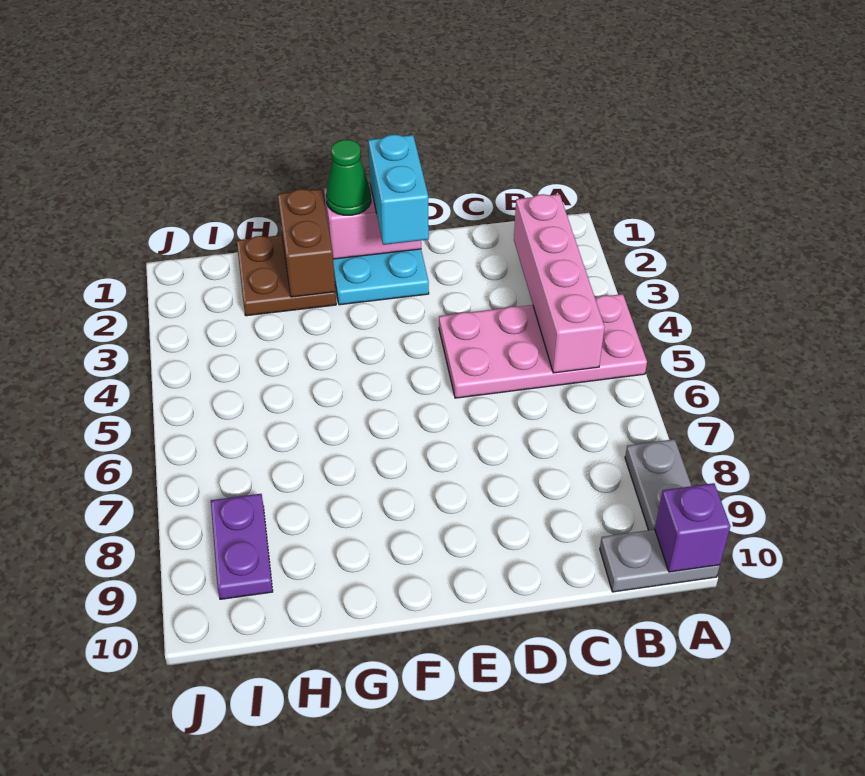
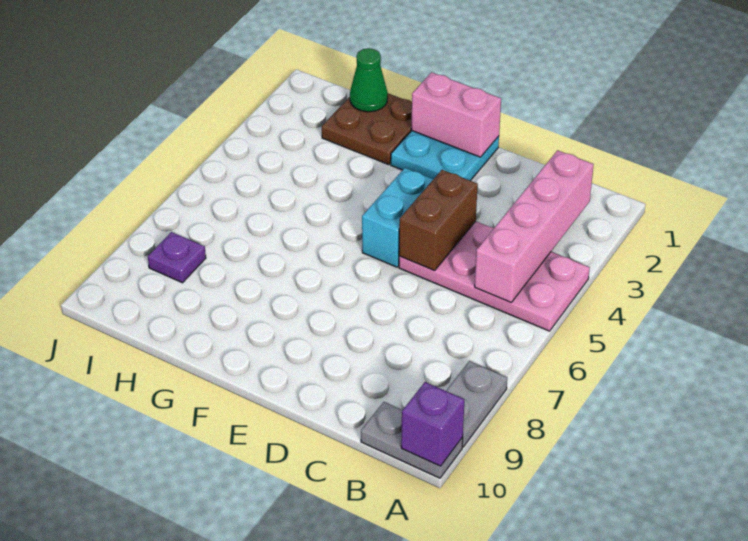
cyan brick E1:E2 level 3 -> cyan brick E4:E5 level 1
green cone F1 level 3 -> green cone H1 level 2
brown brick G1:G2 level 2 -> brown brick D4:D5 level 2
purple plate I8:I9 level 1 -> purple plate I8 level 1

